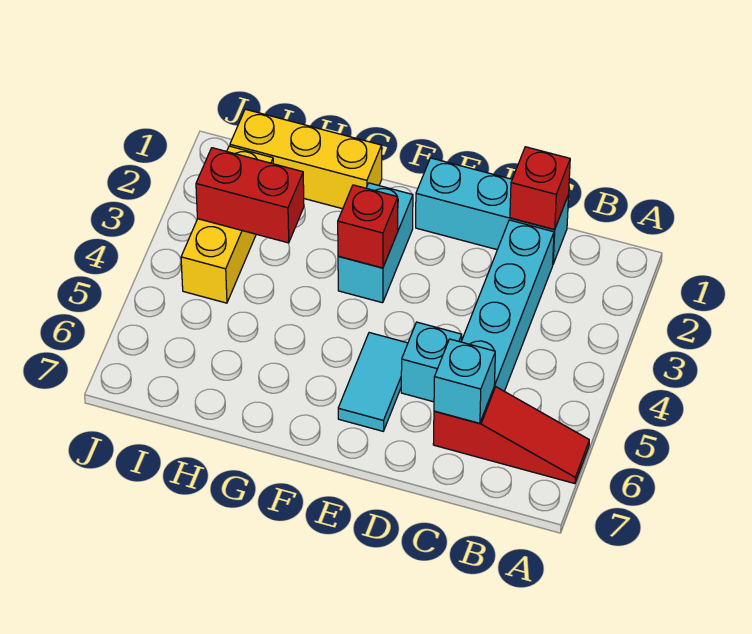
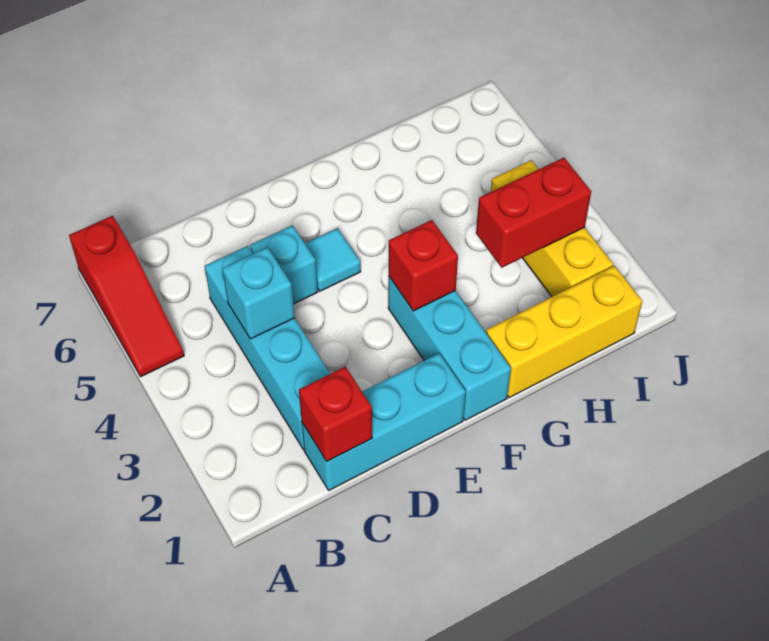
red slope A6:C6 level 1 top C -> red slope A5:A7 level 1 top 7
cyan brick C6 level 2 -> cyan brick C4 level 2
cyan tile E5:E6 level 1 -> cyan tile E5 level 1
cyan brick F2:F3 level 1 -> cyan brick F1:F3 level 1

